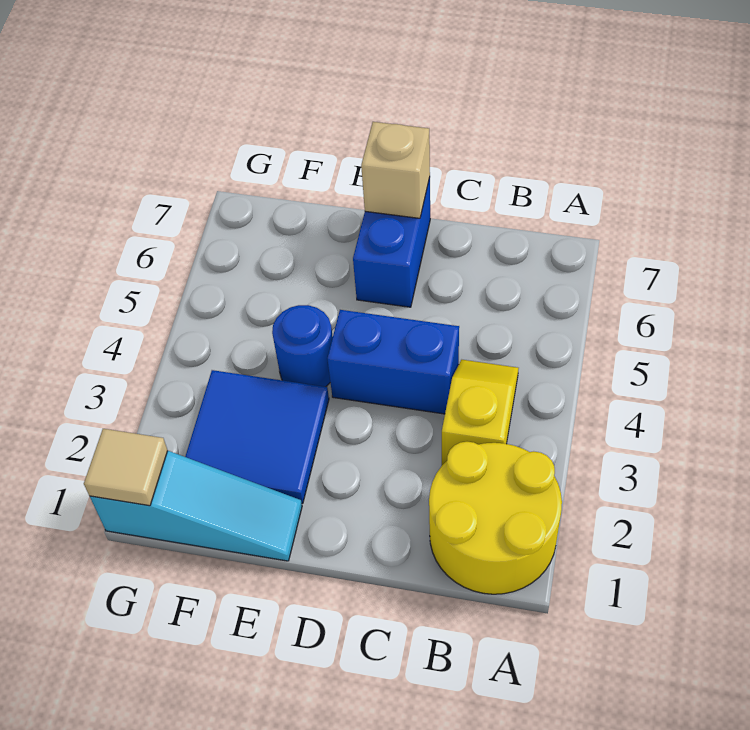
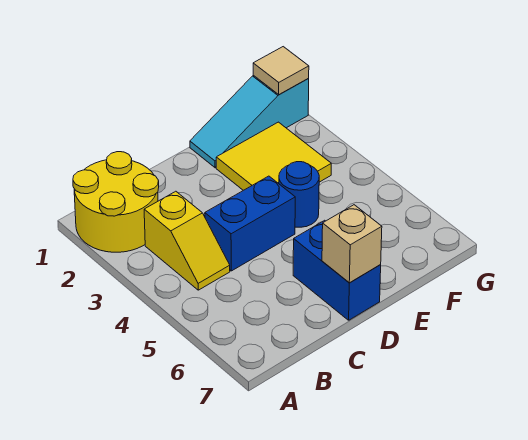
blue tile E2:F3 level 1 -> yellow tile E2:F3 level 1

